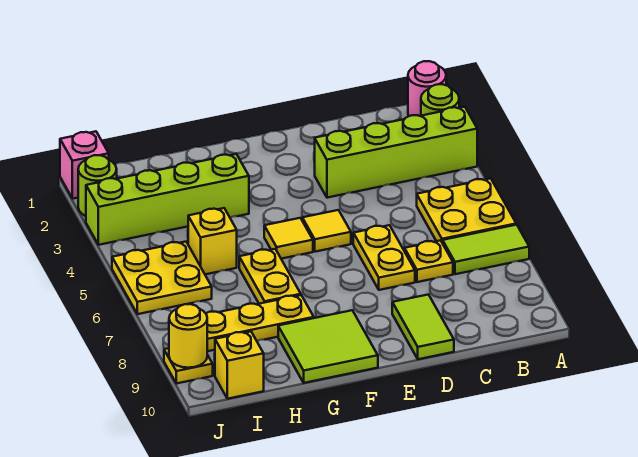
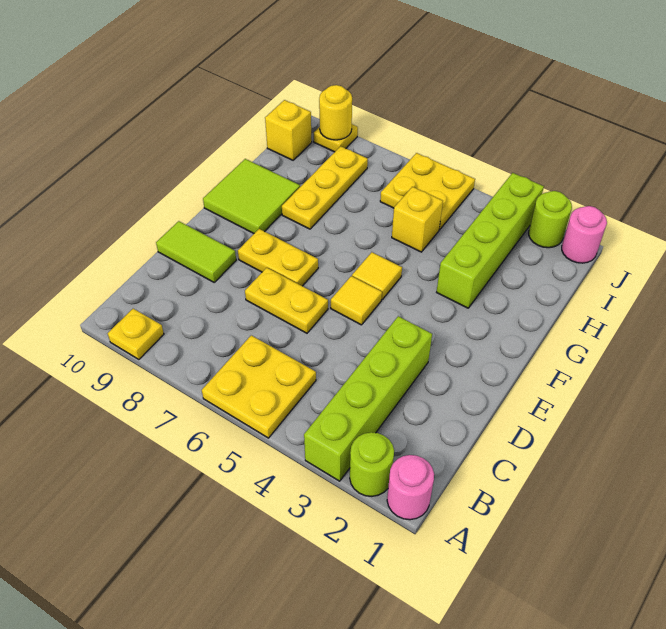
lime tile A7:B7 level 1 -> none
yellow plate C7 level 1 -> yellow plate A9 level 1
yellow plate G6:G7 level 1 -> yellow plate E7:E8 level 1
pink brick J1 level 1 -> pink round brick J1 level 1

